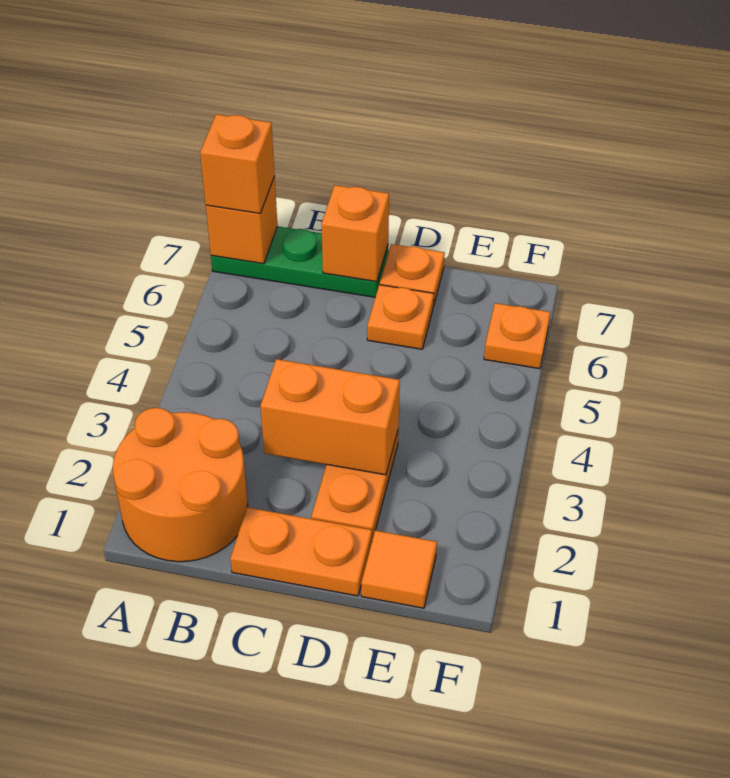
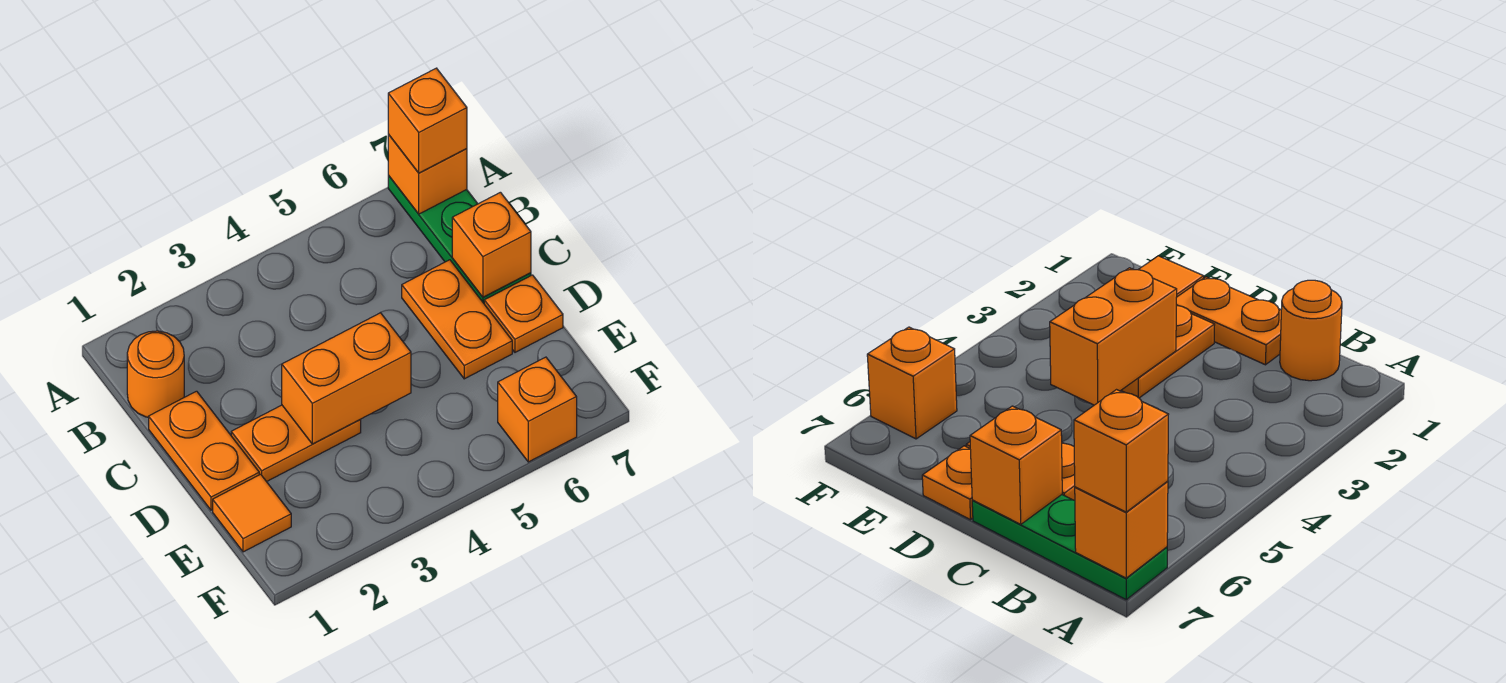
orange round brick A1:B2 level 1 -> orange round brick B1 level 1
orange brick C3:D3 level 2 -> orange brick D3:D4 level 2
orange plate D6 level 1 -> orange plate C6:D6 level 1
orange plate F6 level 1 -> orange brick F6 level 1

